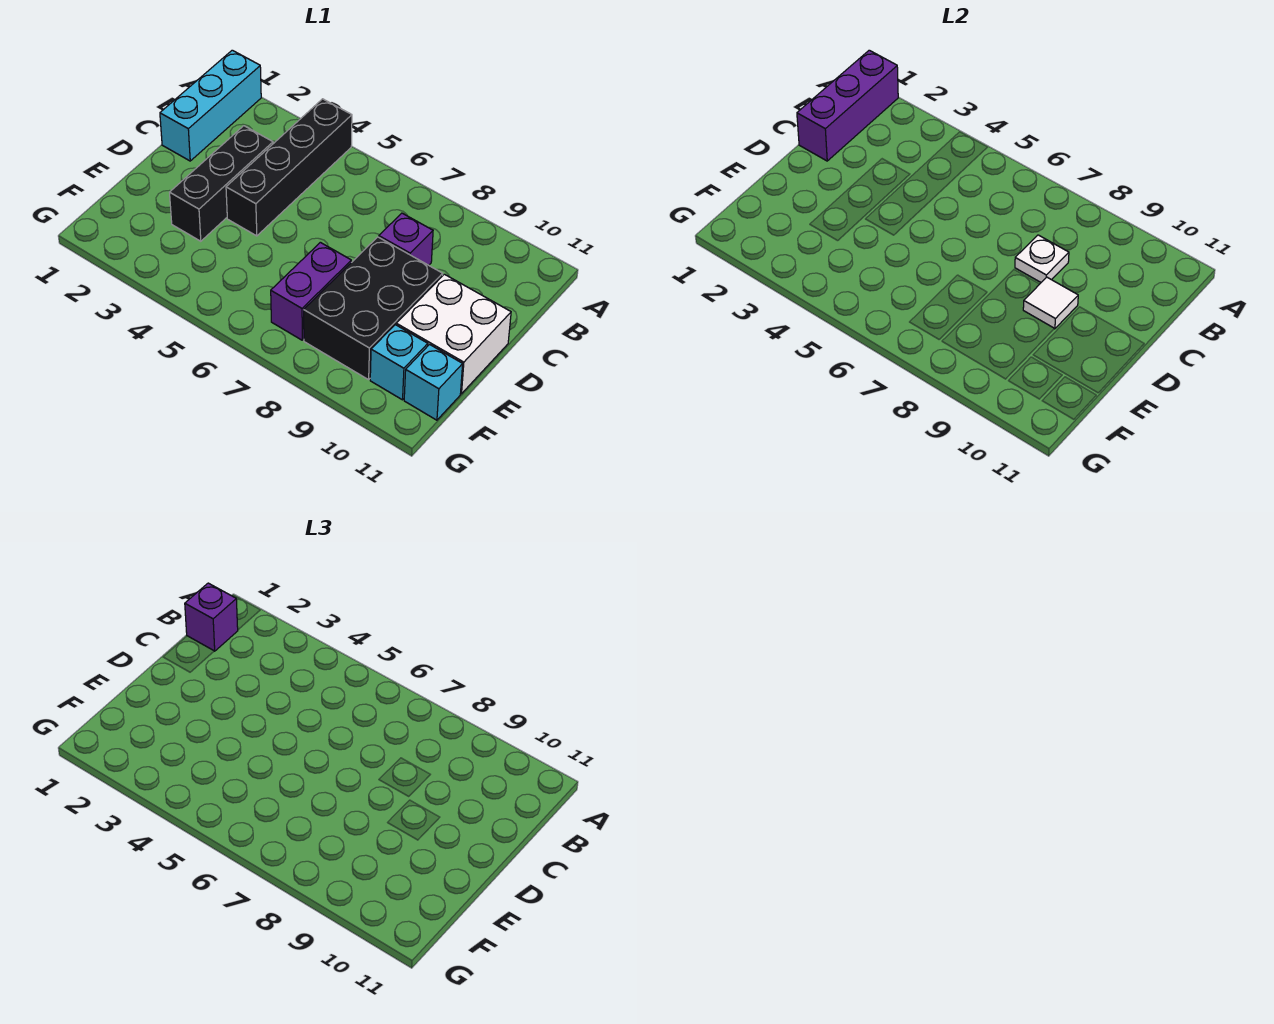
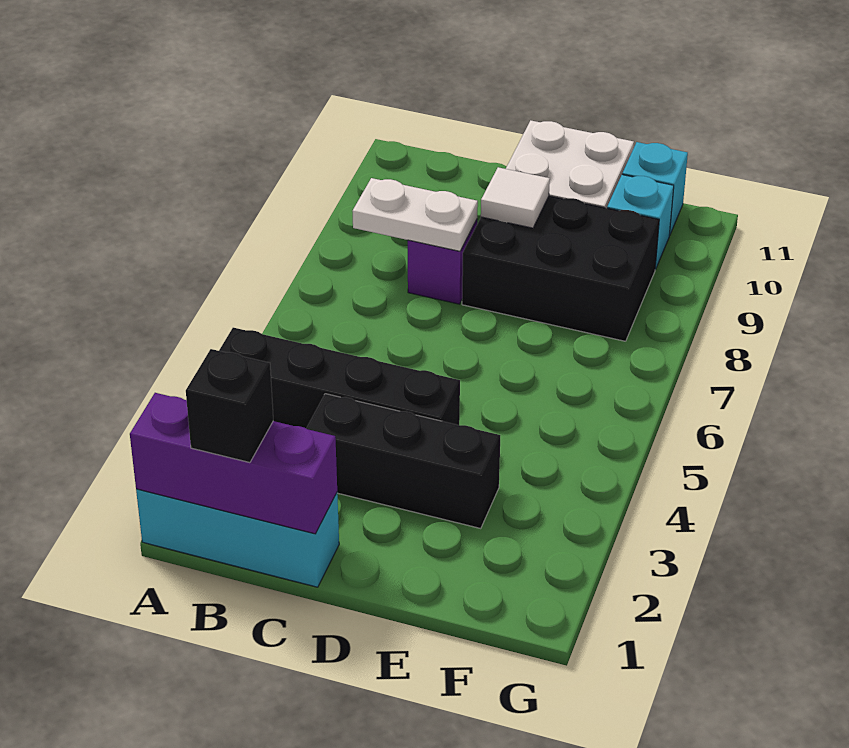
purple brick B1 level 3 -> black brick B1 level 3
white plate C8 level 2 -> white plate B8:C8 level 2
purple brick E7:F7 level 1 -> none

